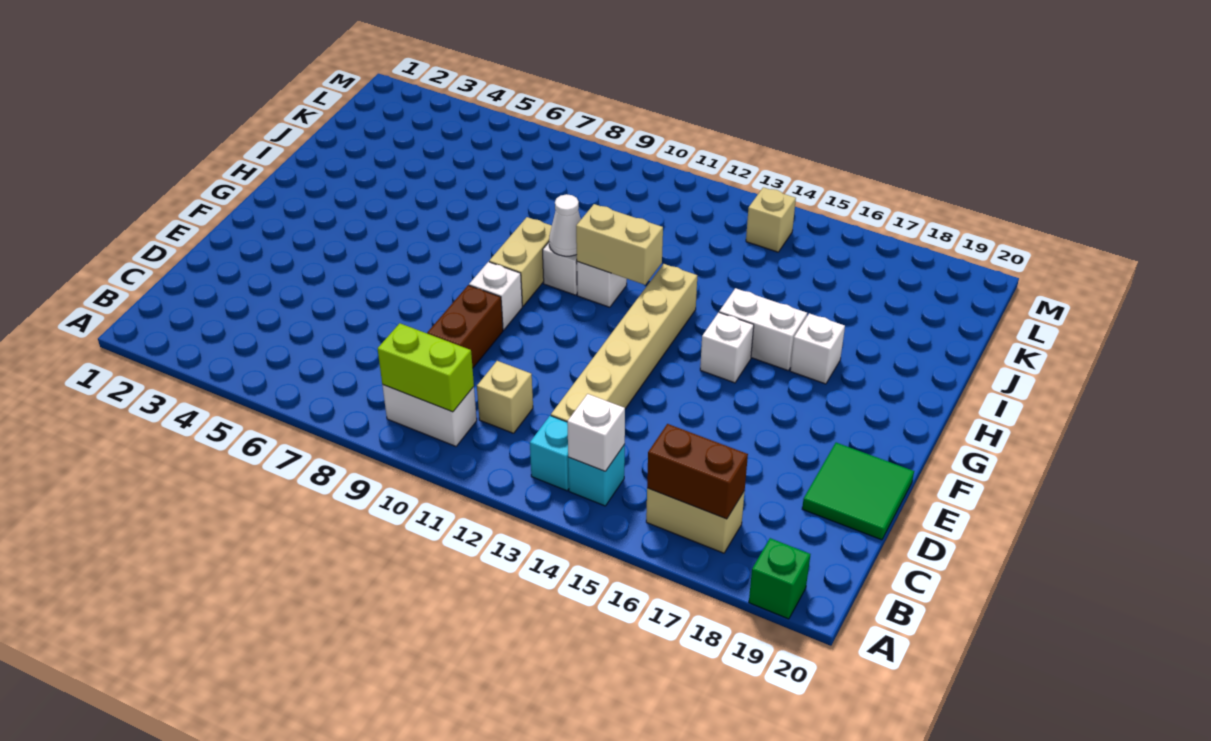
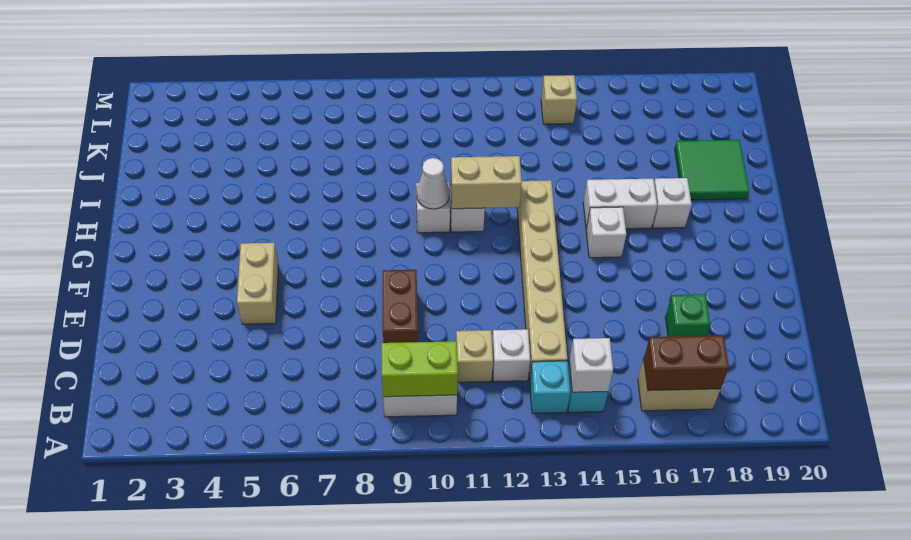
green brick A19 level 1 -> green brick D17 level 1
green tile D19:E20 level 1 -> green tile I18:J19 level 1
white brick F9 level 1 -> white brick C12 level 1
tan brick G9:H9 level 1 -> tan brick E5:F5 level 1

